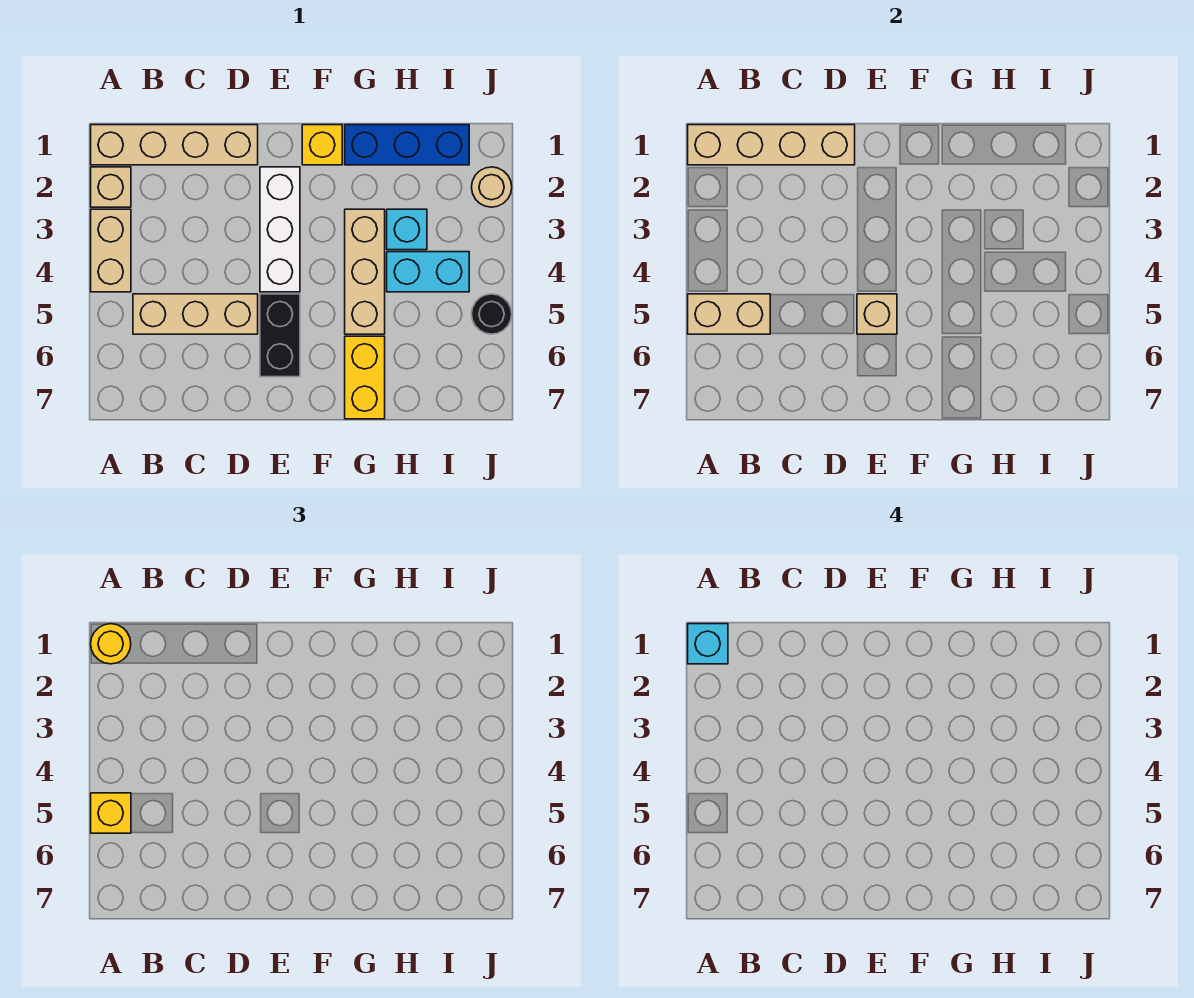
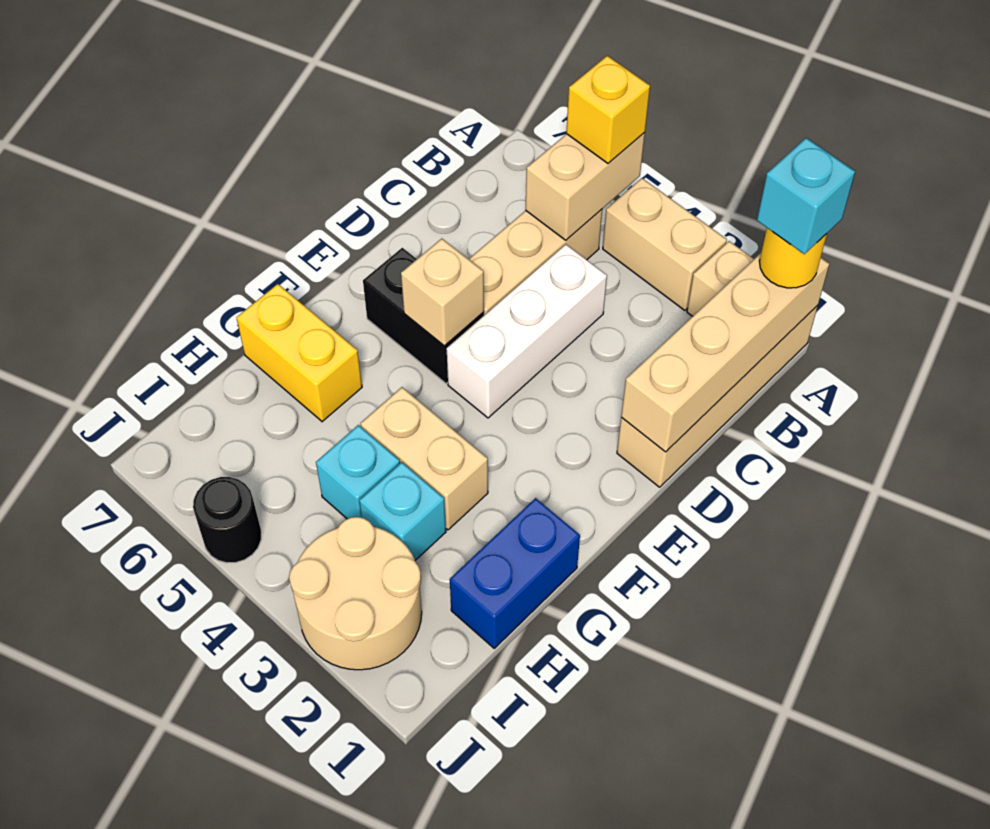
white brick E2:E4 level 1 -> white brick C4:E4 level 1
yellow brick F1 level 1 -> none
blue brick G1:I1 level 1 -> blue brick G1:H1 level 1
tan brick G3:G5 level 1 -> tan brick G3:G4 level 1
cyan brick H4:I4 level 1 -> cyan brick H4 level 1
tan round brick J2 level 1 -> tan round brick I2:J3 level 1

